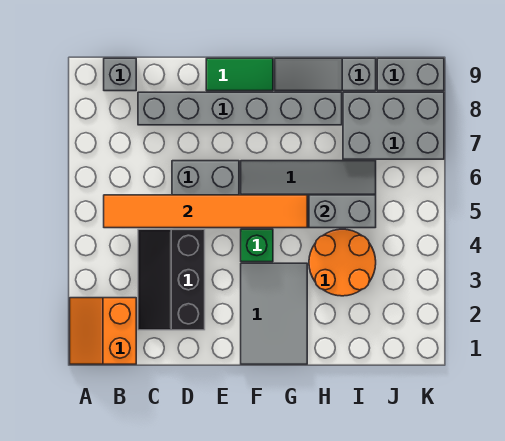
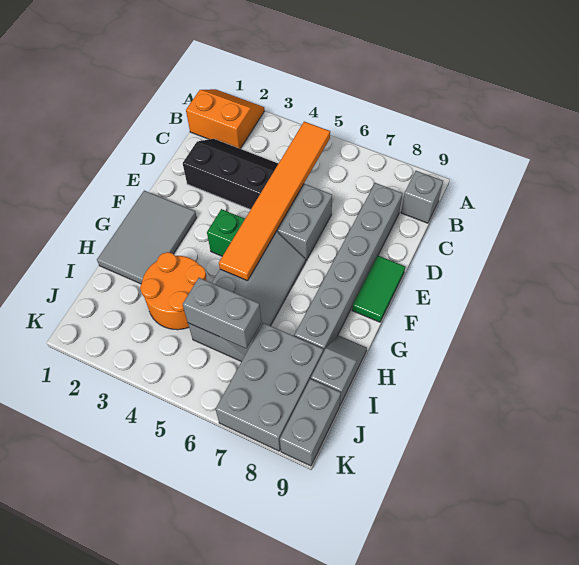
grey tile F1:G3 level 1 -> grey tile F1:H2 level 1
grey slope G9:I9 level 1 top I -> grey slope H9:I9 level 1 top I
grey brick H5:I5 level 2 -> grey brick I5:I6 level 2

